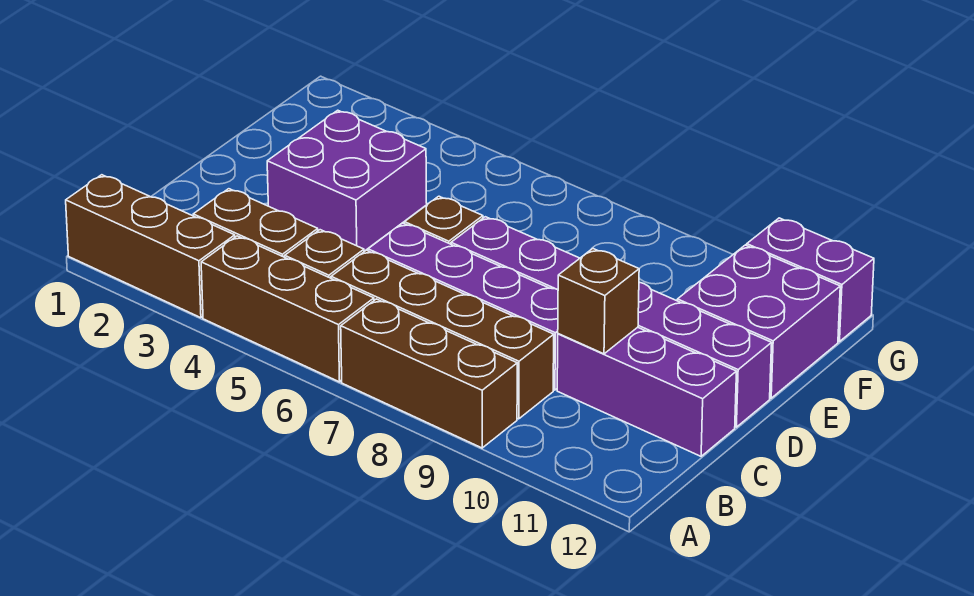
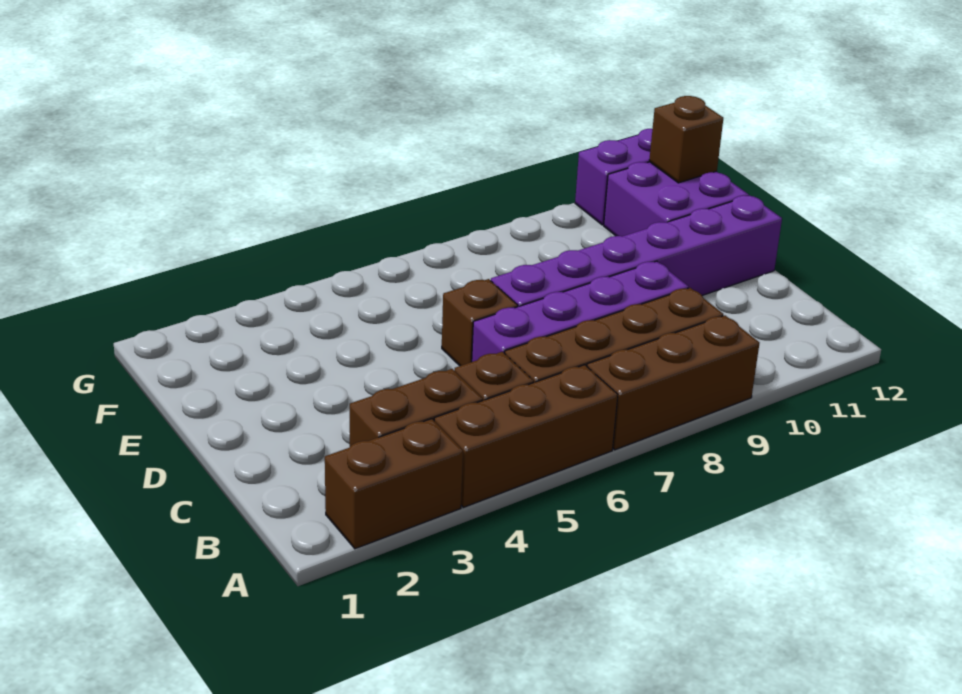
brown brick A1:A3 level 1 -> brown brick A2:A3 level 1
purple brick C10:C12 level 1 -> none
brown brick C10 level 2 -> brown brick F12 level 2
purple brick D3:E4 level 1 -> none

